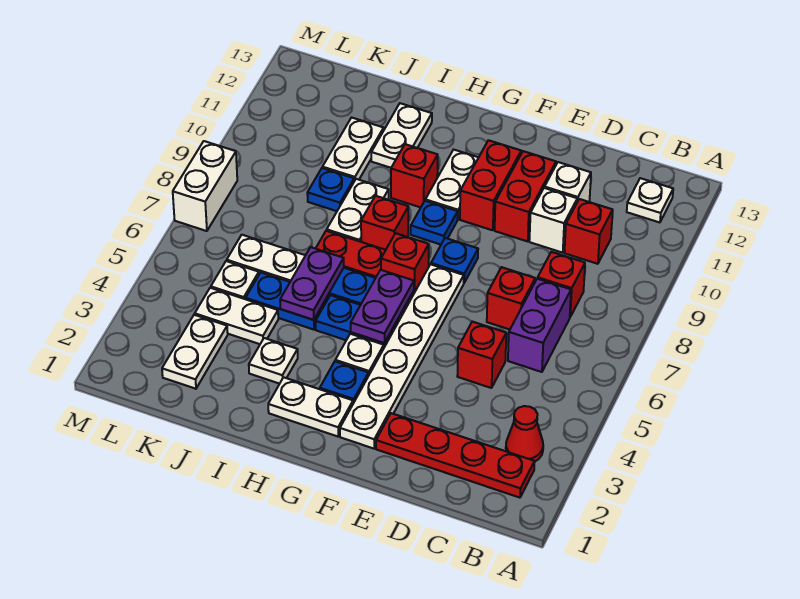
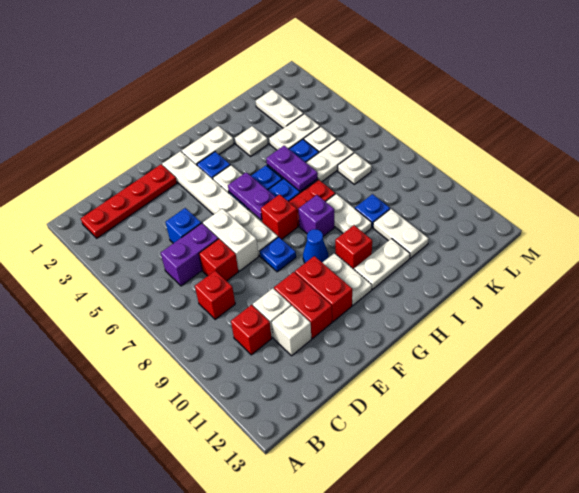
red cone B3 level 1 -> none
white plate B12 level 1 -> white plate K7 level 1
purple brick C6:C7 level 1 -> purple brick C6:D6 level 1
red brick D5 level 1 -> blue brick D5 level 1
blue plate G9 level 1 -> blue cone G9 level 1
red brick H8 level 1 -> purple brick H8 level 1
white plate I11:I12 level 1 -> white plate H11:I11 level 1
white brick M7:M8 level 1 -> white brick E6:E7 level 1

